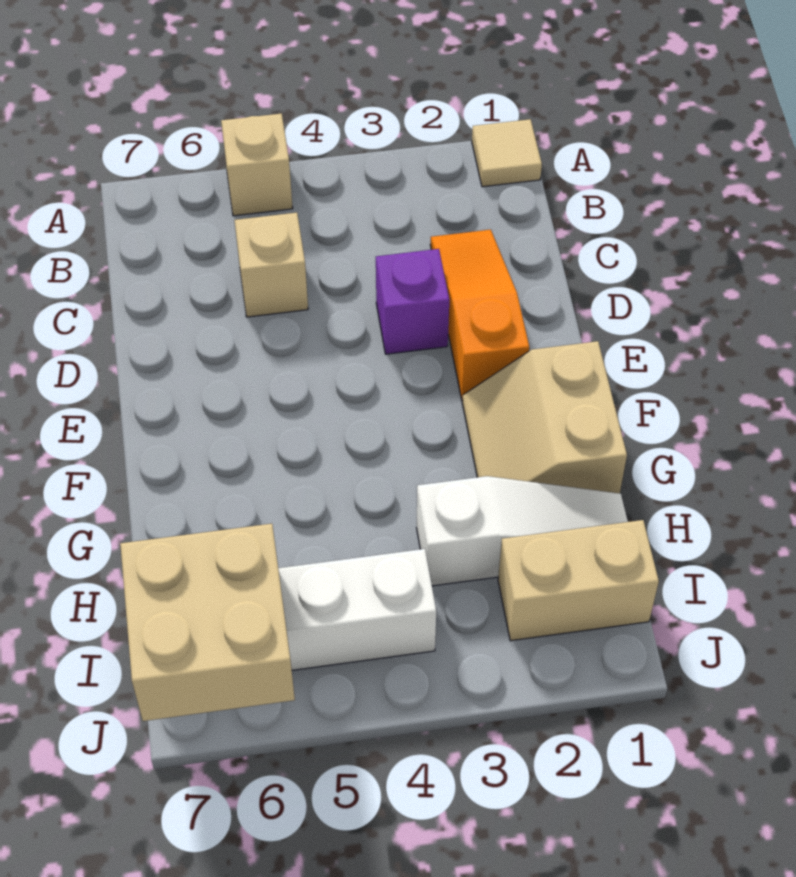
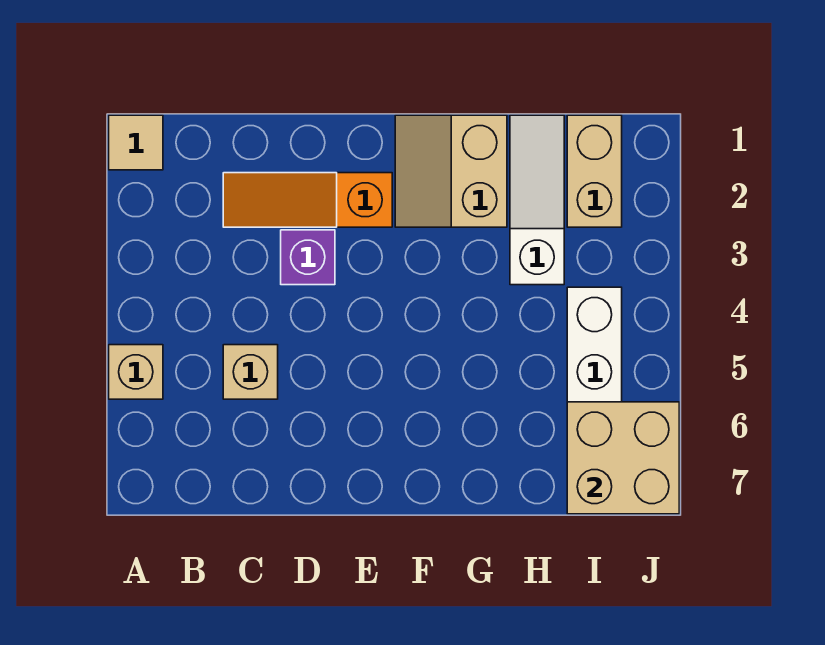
tan slope F1:G2 level 1 top 1 -> tan slope F1:G2 level 1 top G

